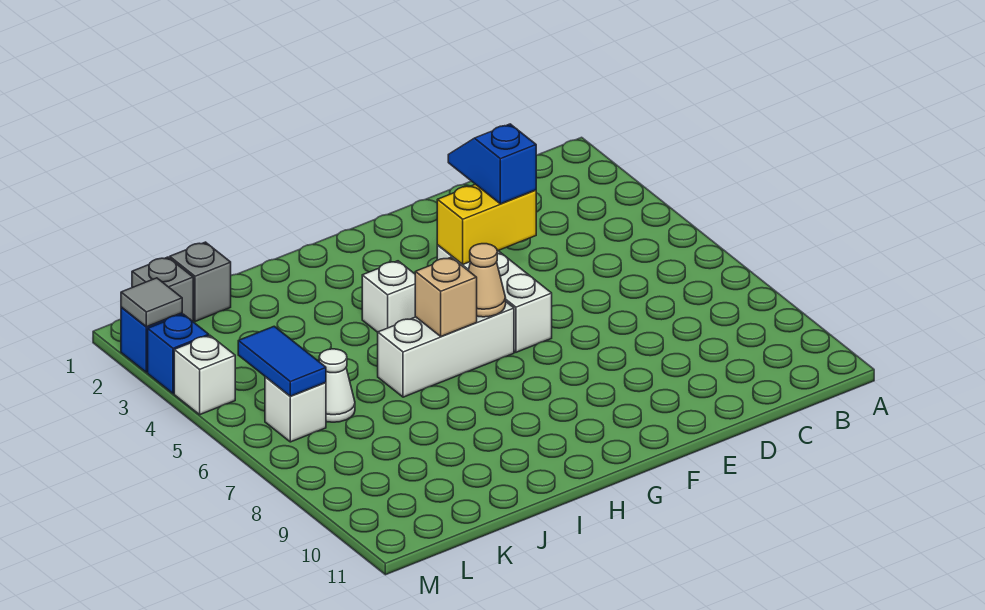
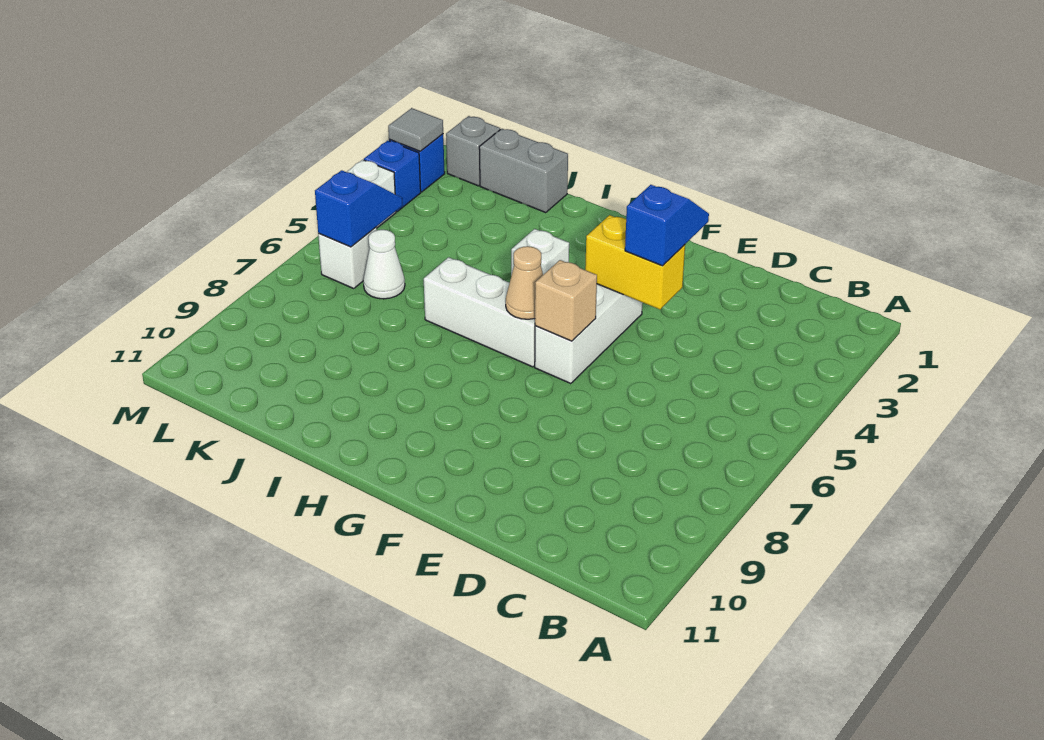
tan brick H6 level 2 -> tan brick F6 level 2
grey brick K1 level 1 -> grey brick J1:K1 level 1
blue tile L5:L6 level 2 -> blue slope L5:L6 level 2 top 6

